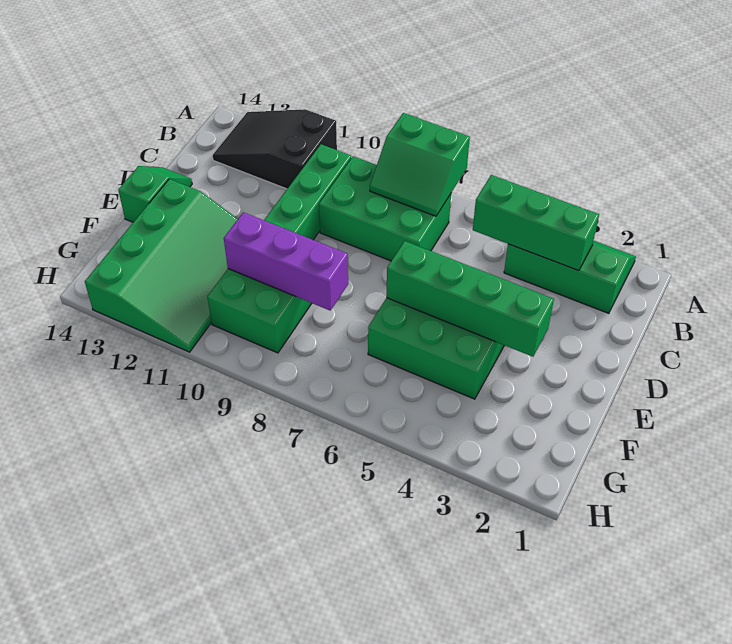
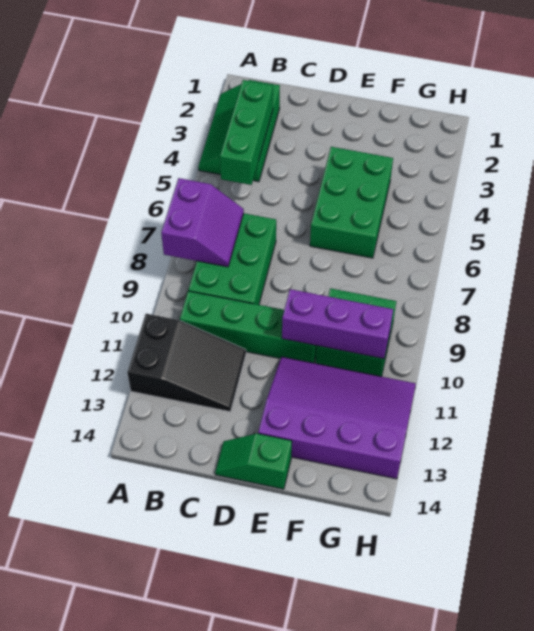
green slope A7:B8 level 2 top A -> purple slope A7:B8 level 2 top A
black slope A11:B13 level 1 top 11 -> black slope A11:C12 level 1 top A
green brick E3:E6 level 2 -> none
green slope E11:H13 level 1 top 13 -> purple slope E11:H13 level 1 top 13
purple brick F8:F10 level 2 -> purple brick E10:G10 level 2

